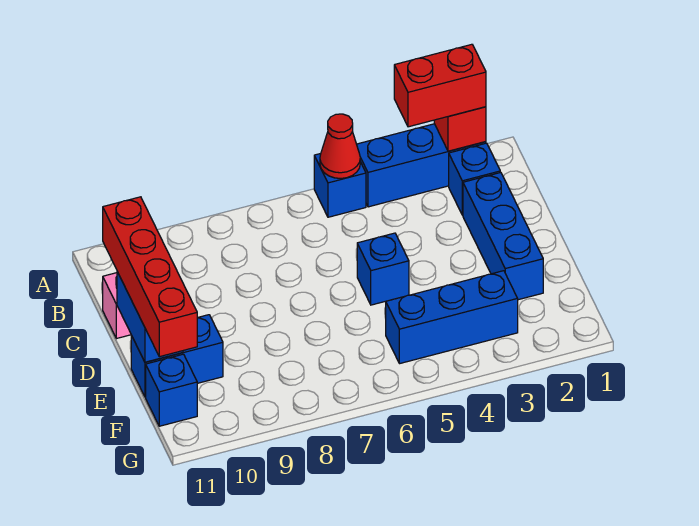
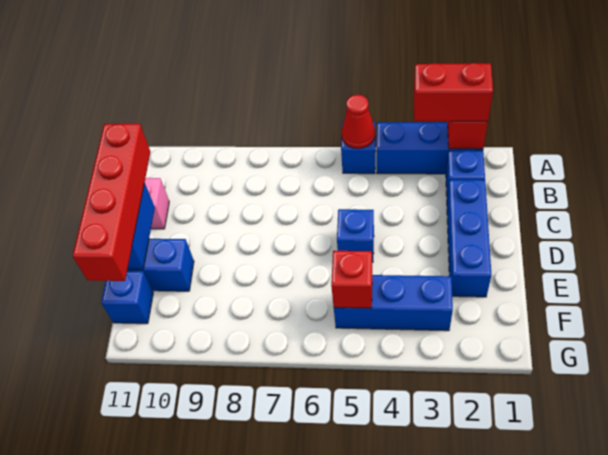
none -> red brick F5 level 2

